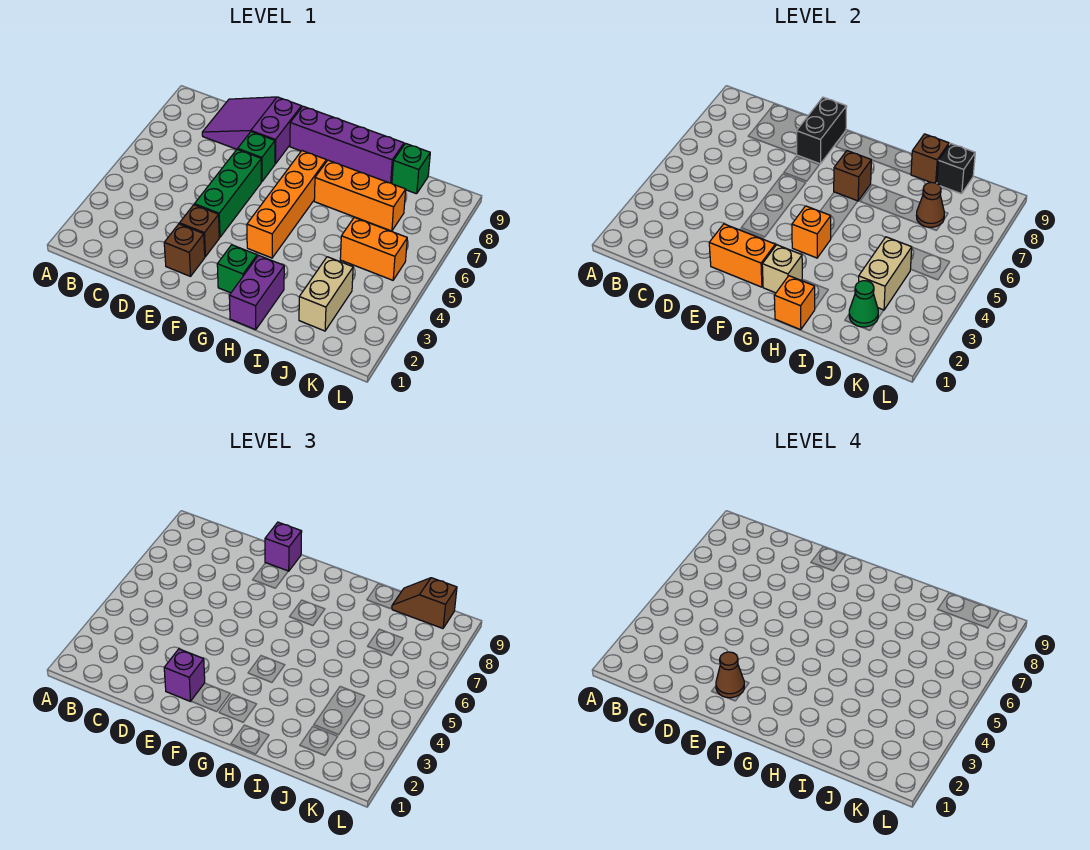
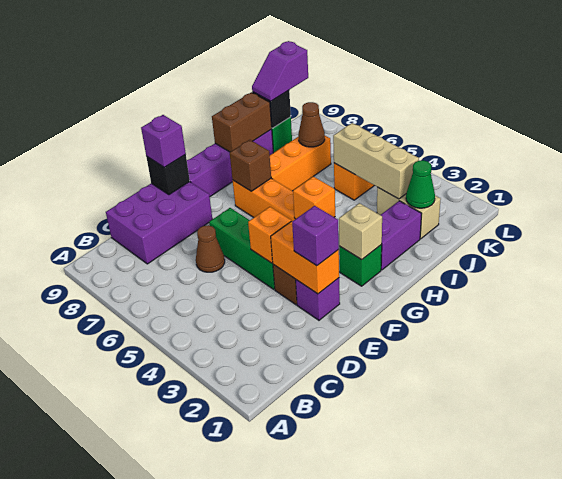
purple slope C8:E9 level 1 top E -> purple brick C8:E9 level 1
brown brick E2 level 1 -> purple brick E2 level 1
orange brick E2:F2 level 2 -> orange brick E2:E3 level 2
brown cone E2 level 4 -> brown cone D6 level 1
green brick E7 level 1 -> none
black brick E8:E9 level 2 -> black brick E9 level 2
purple brick H1:H2 level 1 -> purple brick H2:I2 level 1
orange brick H1 level 2 -> orange brick E4 level 2
brown brick I9 level 2 -> brown brick H9:I9 level 2
tan brick J3:J4 level 2 -> tan brick J3:J5 level 2
brown slope J9:K9 level 3 top K -> purple slope J9:K9 level 3 top K

